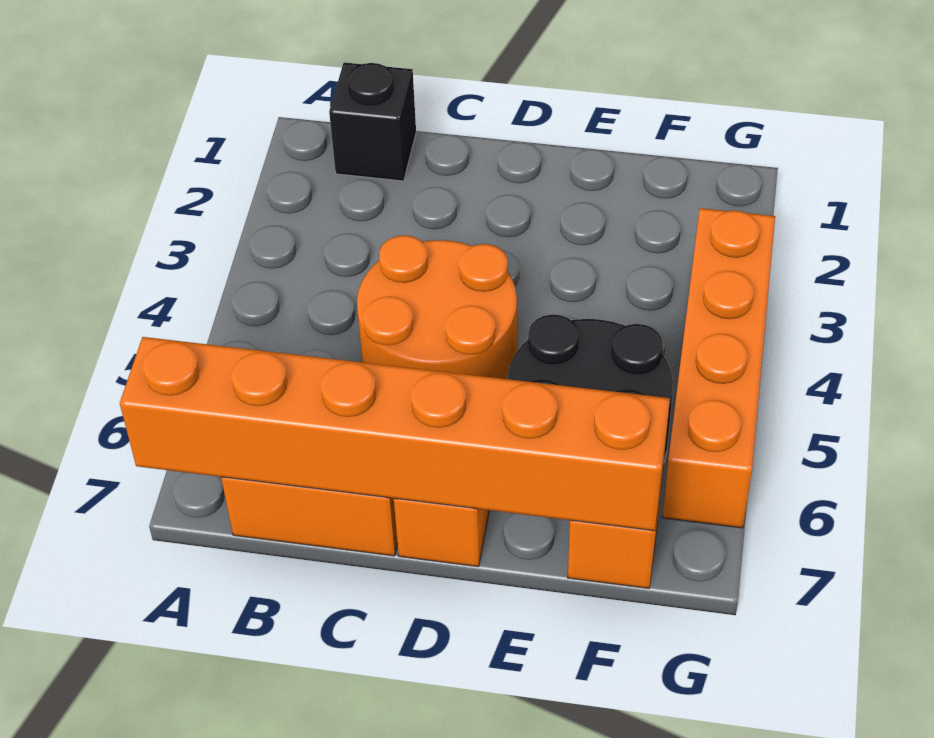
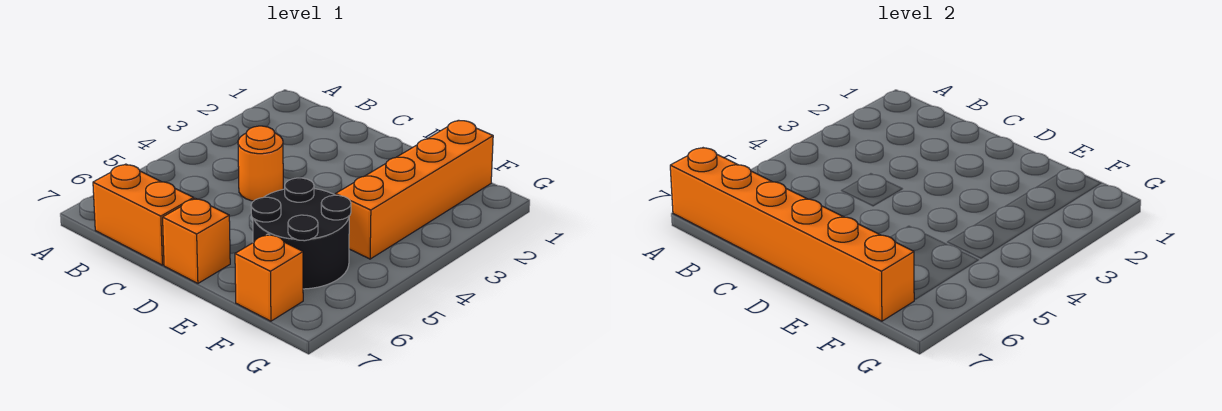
black brick B1 level 1 -> none
orange round brick C4:D5 level 1 -> orange round brick C4 level 1
orange brick G3:G6 level 1 -> orange brick F1:F4 level 1

